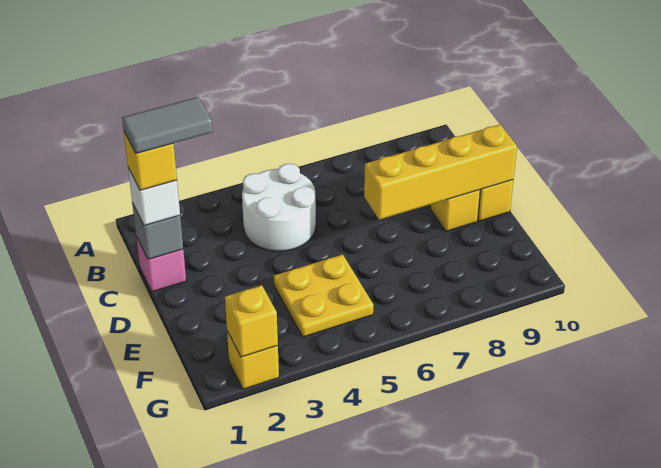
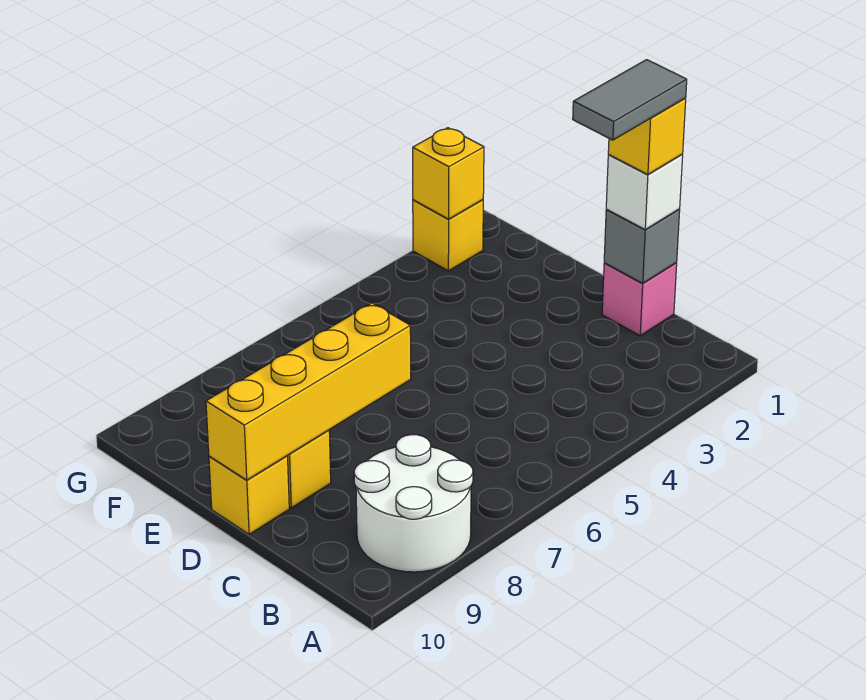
white round brick B4:C5 level 1 -> white round brick A8:B9 level 1
yellow plate E4:F5 level 1 -> none

